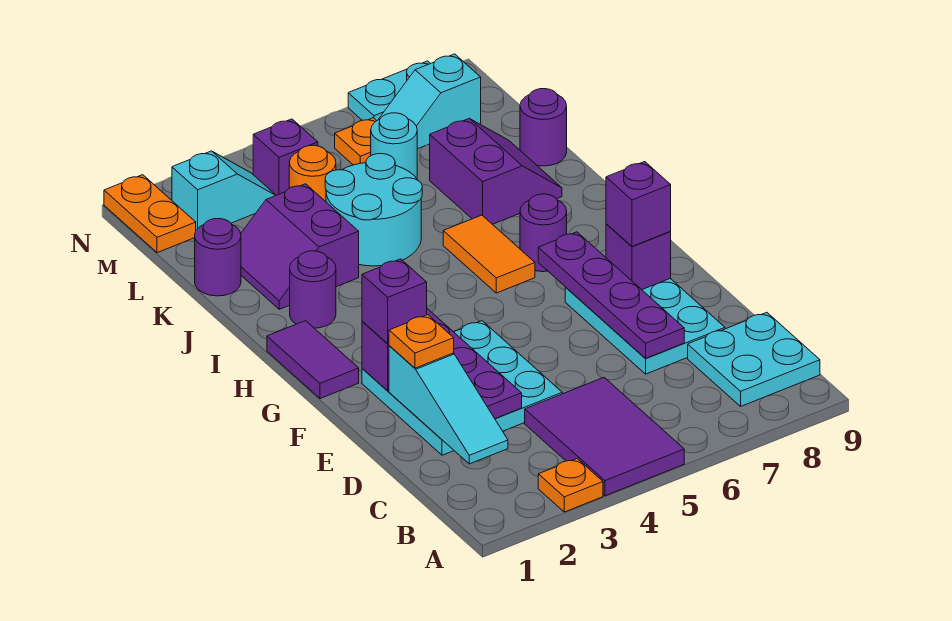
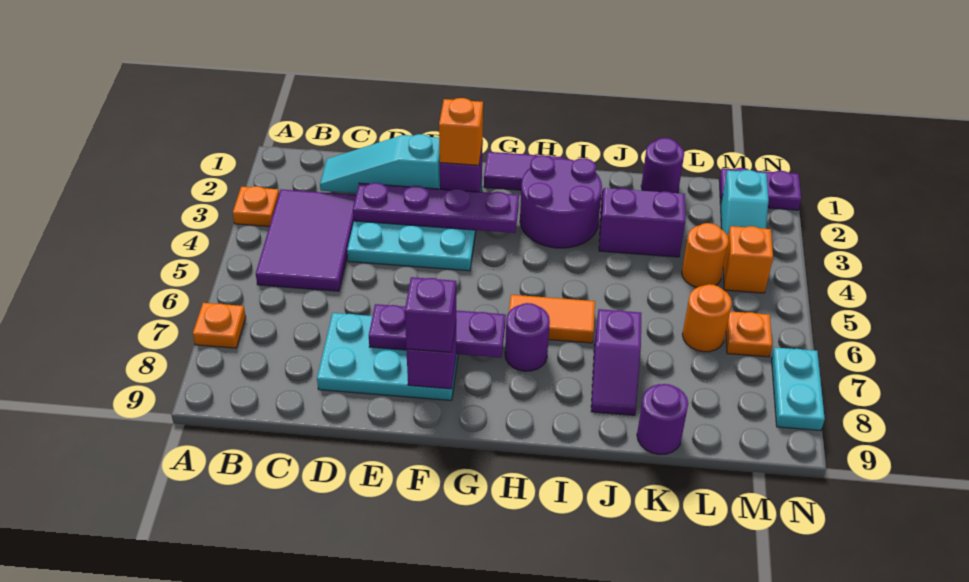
purple tile A4:C5 level 1 -> purple tile B3:C5 level 1
cyan plate B8:C9 level 1 -> none
purple plate D7:G7 level 2 -> purple plate E7:G7 level 2
orange plate E2 level 3 -> orange plate A7 level 1
purple brick F2 level 3 -> orange brick F2 level 3
purple round brick I2 level 1 -> purple round brick H2:I3 level 1
cyan round brick J4:K5 level 1 -> none
purple slope J7:K8 level 1 top 7 -> purple slope J7:J8 level 1 top 7
cyan round brick L6 level 1 -> orange round brick L6 level 1
orange plate M1:N1 level 1 -> purple plate M1:N1 level 1
purple brick M4 level 1 -> orange brick M4 level 1
cyan slope M7:M8 level 1 top 8 -> none

